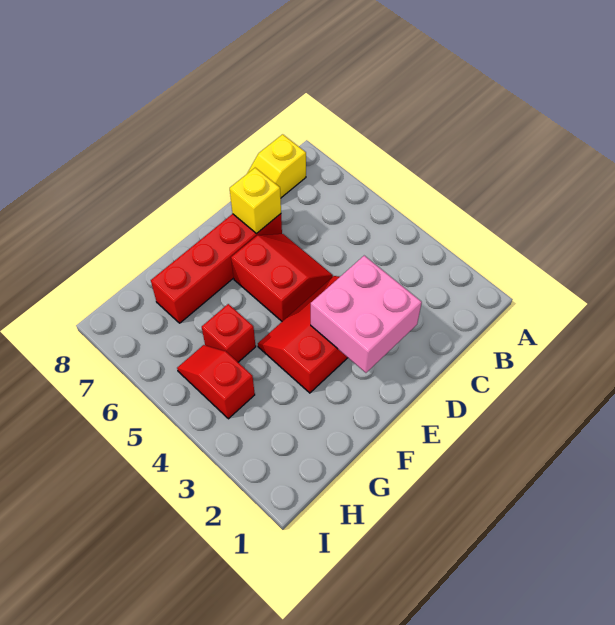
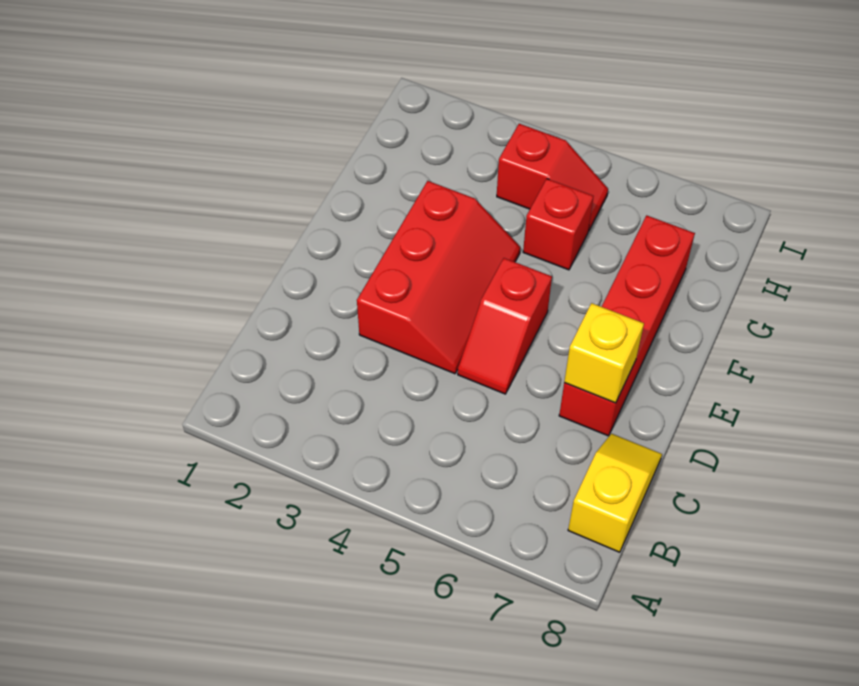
pink brick D2:E3 level 2 -> none
red slope D5:E6 level 1 top E -> red slope D5:E5 level 1 top E

